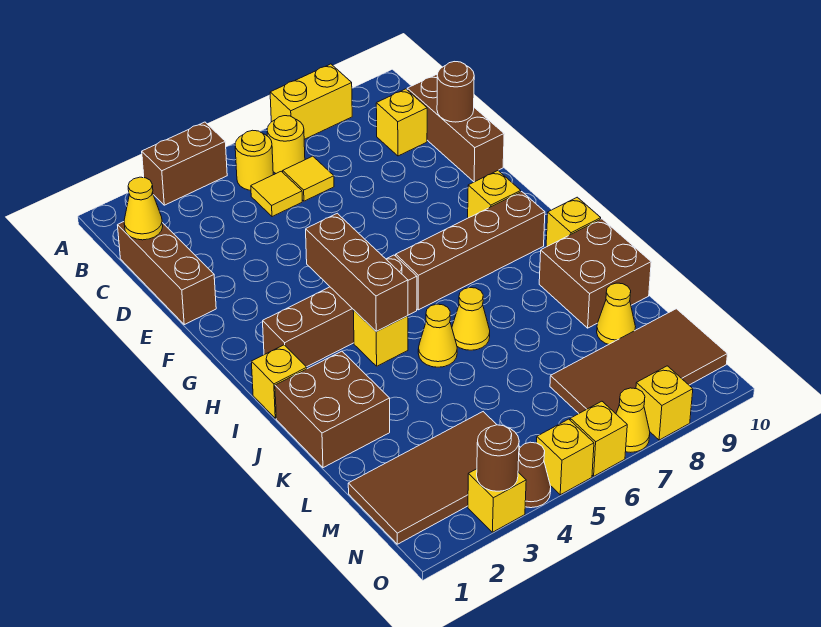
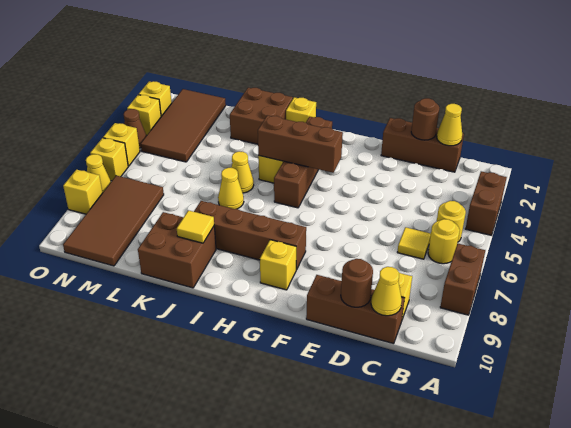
yellow brick A7:A8 level 1 -> brown brick A7:A8 level 1
yellow tile C5 level 1 -> yellow tile J9 level 2
brown brick H6:H9 level 1 -> brown brick G8:J8 level 1
yellow brick I10 level 1 -> yellow brick O2 level 1
yellow cone L9 level 1 -> yellow cone C10 level 2
brown round brick O3 level 2 -> brown round brick D1 level 2

